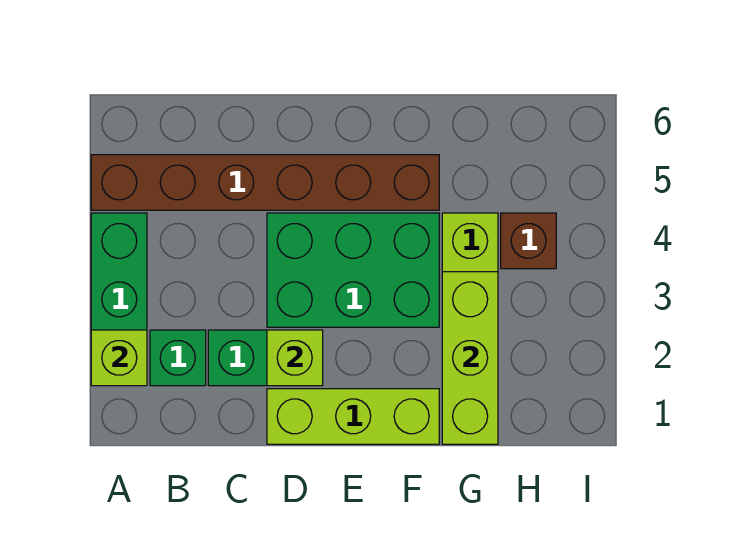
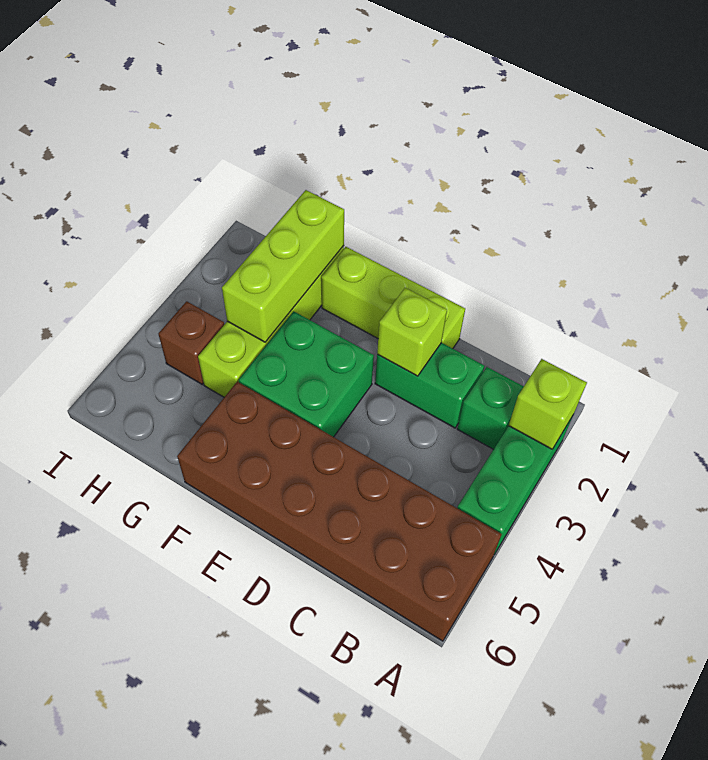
brown brick A5:F5 level 1 -> brown brick A5:F6 level 1
green brick D3:F4 level 1 -> green brick E3:F4 level 1

